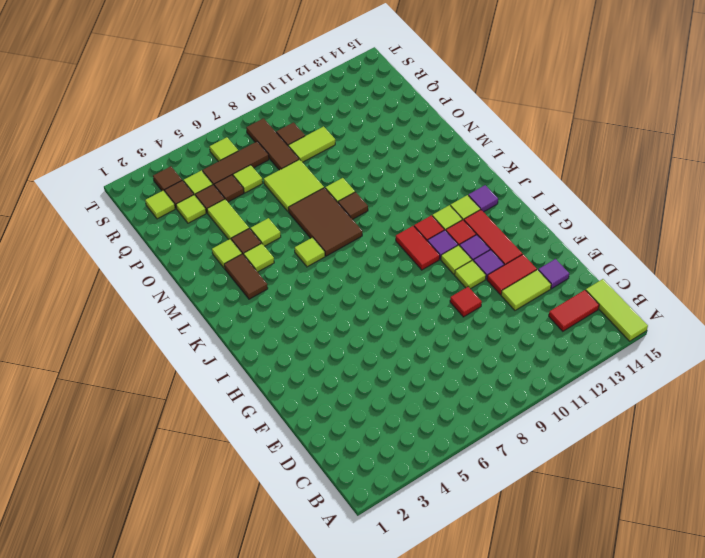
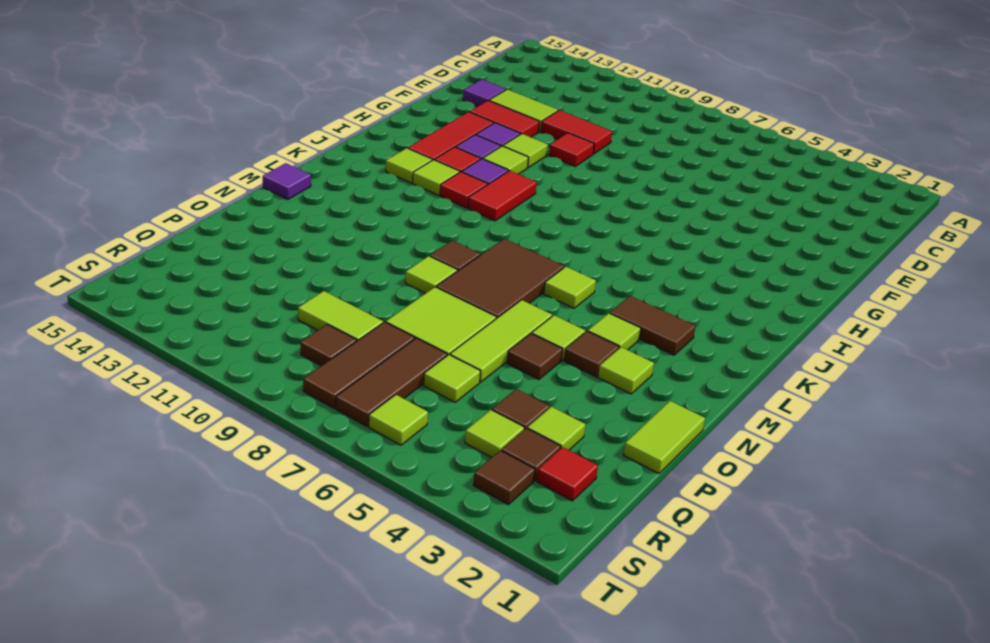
lime tile A15:C15 level 1 -> lime tile N6:P6 level 1
red tile C13:C14 level 1 -> red tile E10:E11 level 1
purple tile J14 level 1 -> purple tile M15 level 1
brown tile L3:M3 level 1 -> brown tile L3:L4 level 1
lime tile O4:P4 level 1 -> lime tile O1:P1 level 1
brown tile Q5 level 1 -> brown tile O5 level 1
lime tile R2 level 1 -> red tile R2 level 1
brown tile R5:R7 level 1 -> brown tile Q7:S7 level 1

